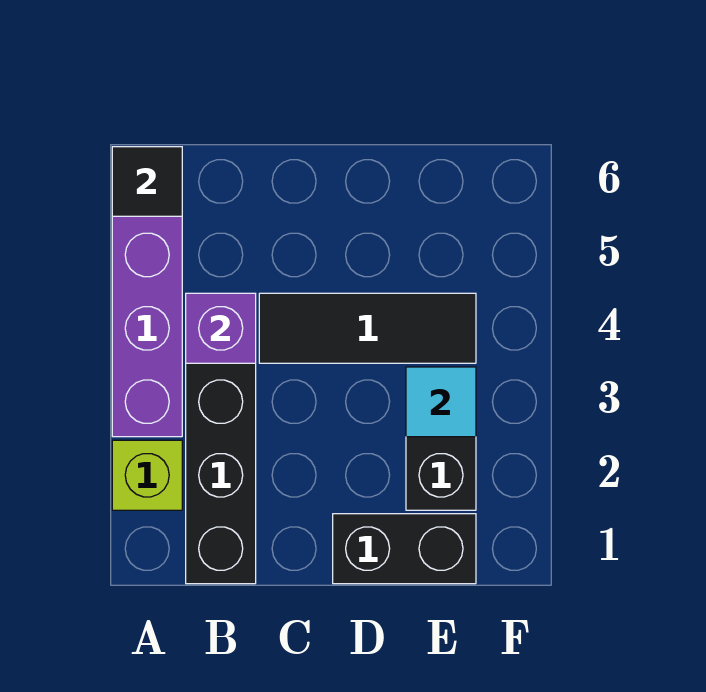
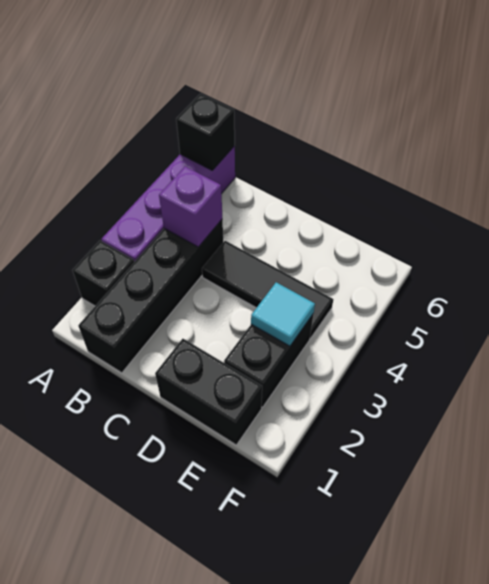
lime brick A2 level 1 -> black brick A2 level 1
black tile A6 level 2 -> black brick A6 level 2

